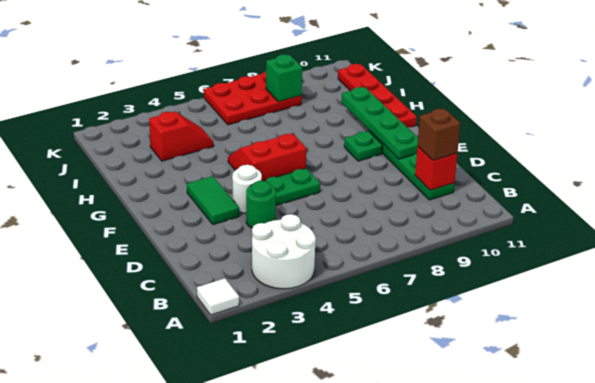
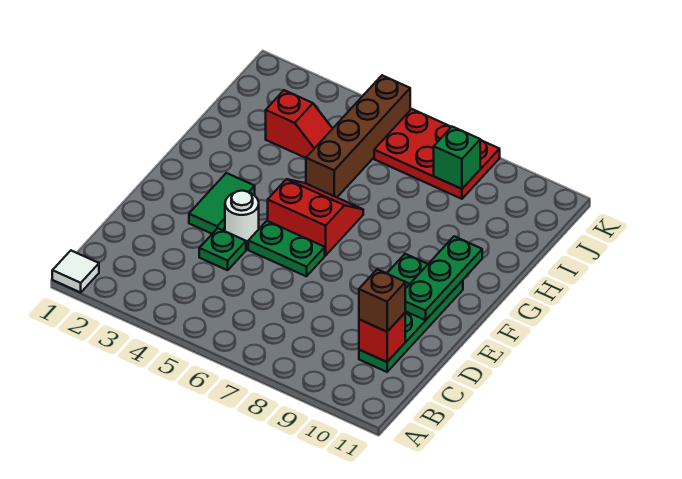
white round brick A3:B4 level 1 -> none
green round brick D4 level 1 -> green plate D4 level 1
green plate E10:H10 level 2 -> green plate E10:G10 level 2
red plate G11:J11 level 1 -> none
none -> brown brick H5:K5 level 1

